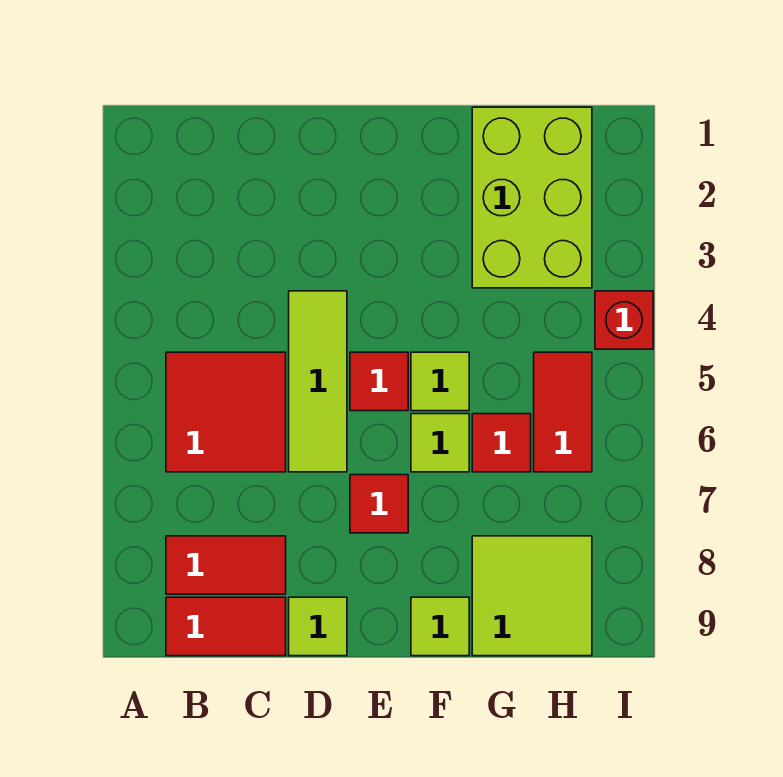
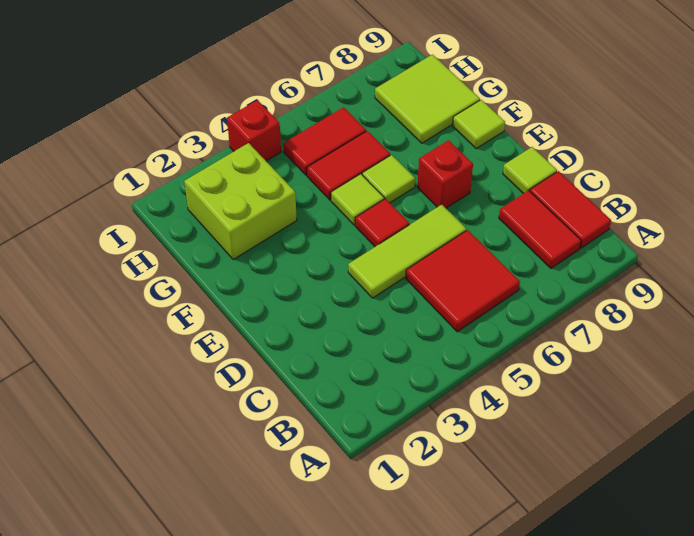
red tile E7 level 1 -> red brick E7 level 1
lime brick G1:H3 level 1 -> lime brick G2:H3 level 1
red tile G6 level 1 -> red tile G5:G6 level 1

